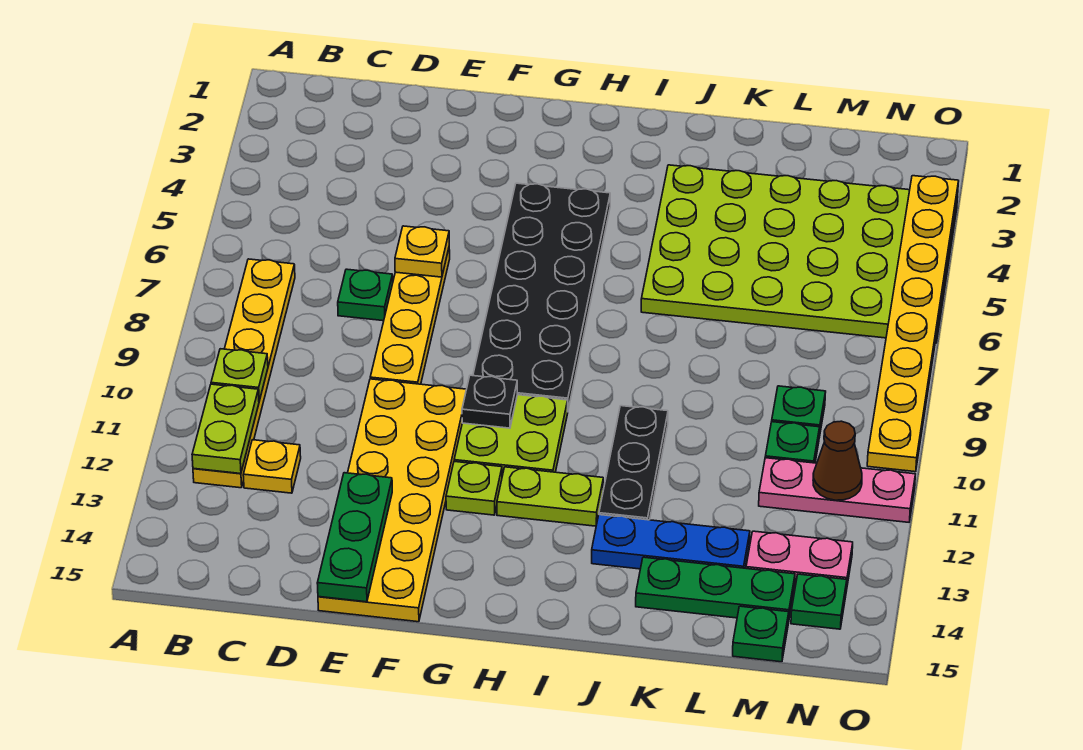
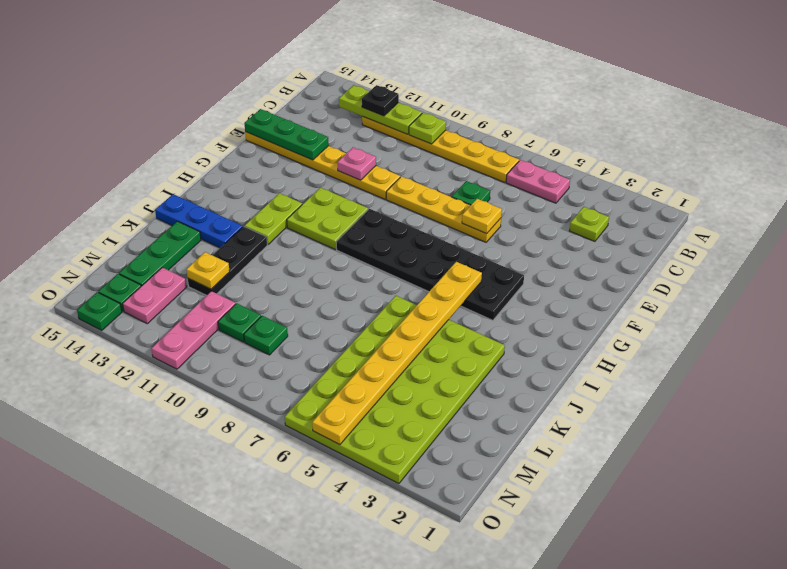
none -> pink plate B5:B6 level 1
lime plate B11:B12 level 2 -> lime plate B11:B13 level 2
yellow plate C12 level 1 -> yellow plate L12 level 2
yellow plate E10:F15 level 1 -> yellow plate E10:E15 level 1
none -> pink plate E11 level 2
black plate G10 level 2 -> black plate B12 level 3
lime plate G12 level 1 -> lime plate C3 level 1
black plate J10:J12 level 1 -> black plate J12:L12 level 1
blue plate J13:L13 level 1 -> blue plate J13:J15 level 1
green plate M15 level 1 -> green plate O14 level 1
brown cone N11 level 2 -> none
yellow plate O3:O10 level 2 -> yellow plate H5:O5 level 2

